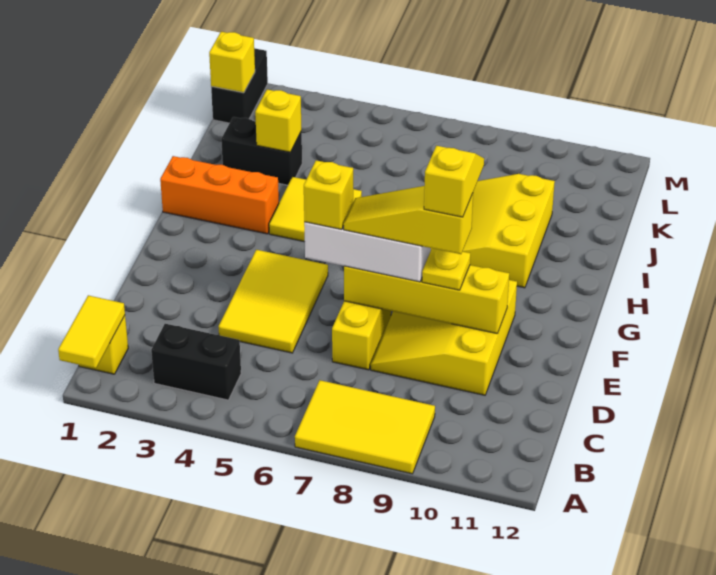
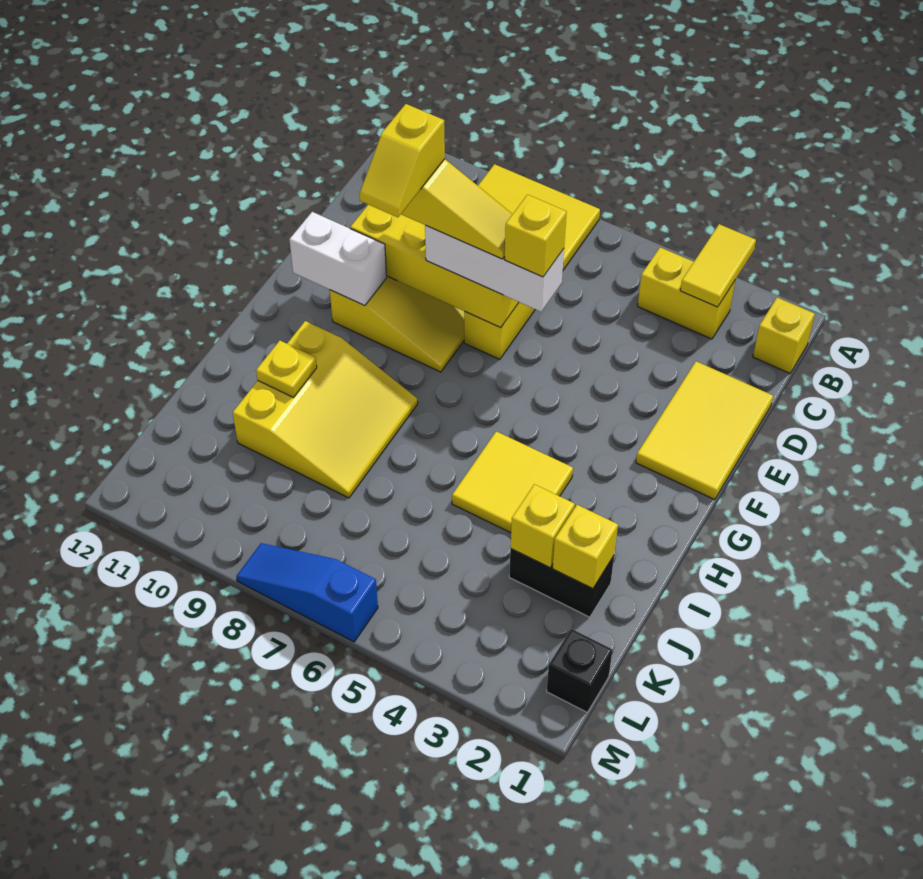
yellow tile A1:B1 level 2 -> yellow tile A3:B3 level 2
black brick B3:B4 level 1 -> yellow brick B3:B4 level 1
yellow tile D4:F5 level 1 -> yellow tile D1:F2 level 1
yellow plate E9 level 3 -> yellow plate I10 level 2
none -> white brick F10:F11 level 2
orange brick H1:H3 level 1 -> none
black brick L1:M1 level 1 -> black brick L1 level 1
yellow brick L1 level 2 -> yellow brick J2 level 2
none -> blue slope M6:M8 level 1 top 6

